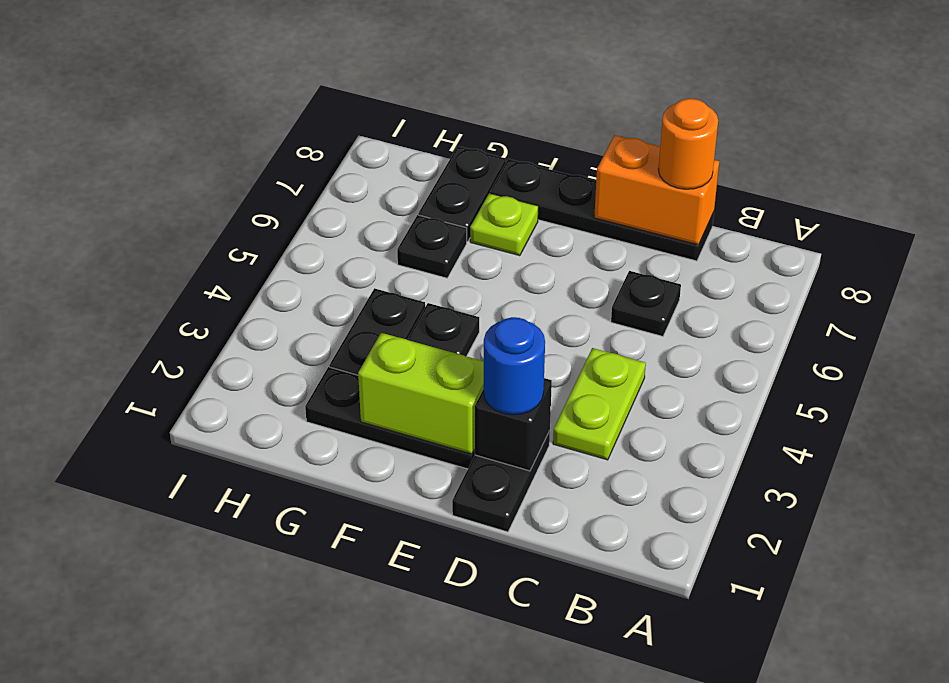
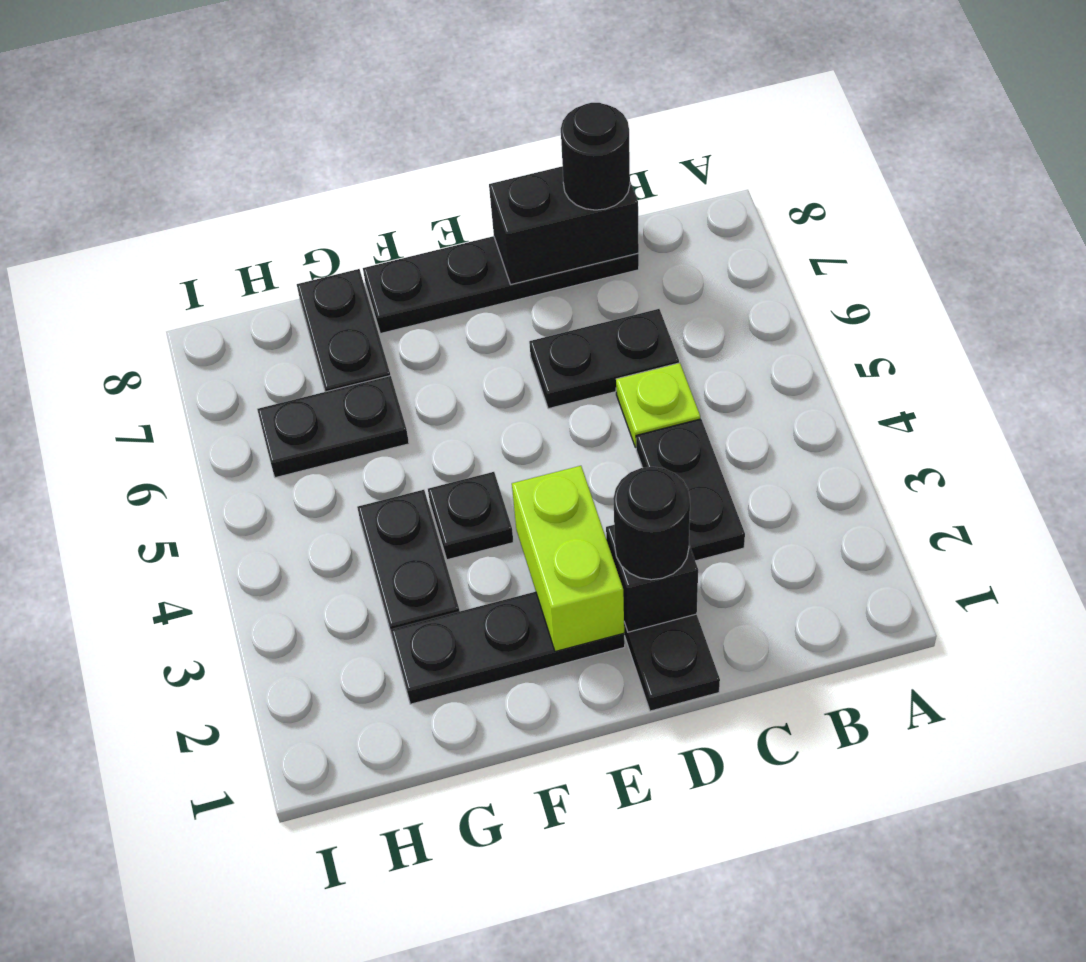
lime plate C3:C4 level 1 -> black plate C3:C4 level 1
black plate C6 level 1 -> black plate C6:D6 level 1
orange brick C8:D8 level 2 -> black brick C8:D8 level 2
orange round brick C8 level 3 -> black round brick C8 level 3
blue round brick D2 level 3 -> black round brick D2 level 3
lime brick E2:F2 level 2 -> lime brick E2:E3 level 2
lime plate F7 level 1 -> lime plate C5 level 1
black plate G6 level 1 -> black plate G6:H6 level 1

